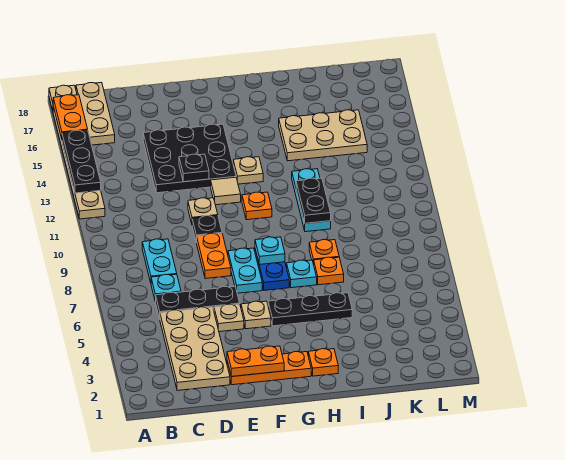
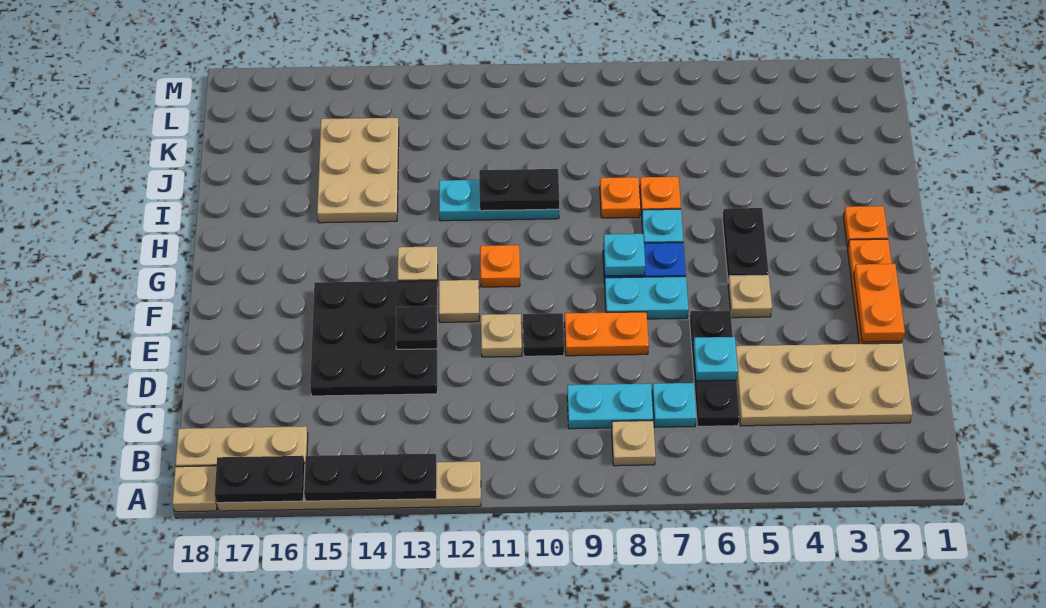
orange plate A16:A17 level 2 -> black plate A16:A17 level 2
none -> cyan plate D6 level 2
tan plate E5 level 1 -> tan plate B8 level 1
black plate G5:I5 level 1 -> black plate G5:H5 level 1

